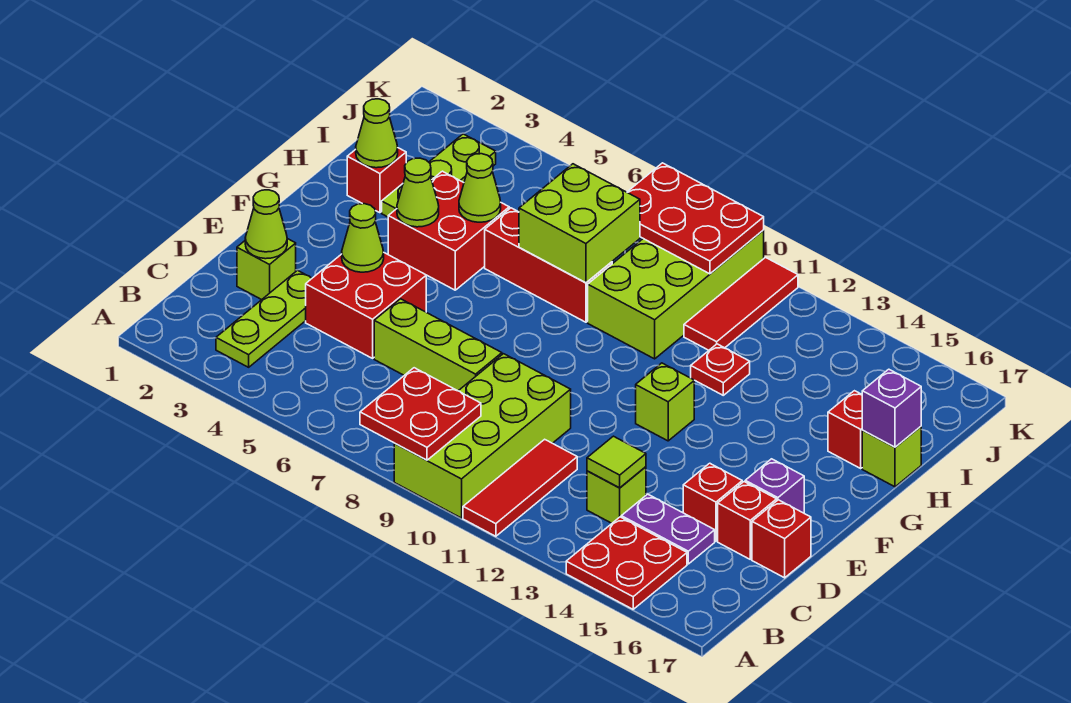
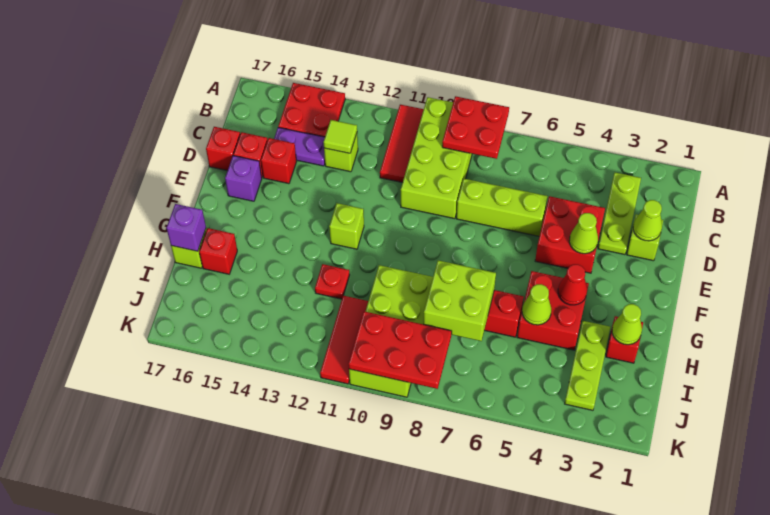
lime cone G4 level 2 -> red cone G4 level 2

